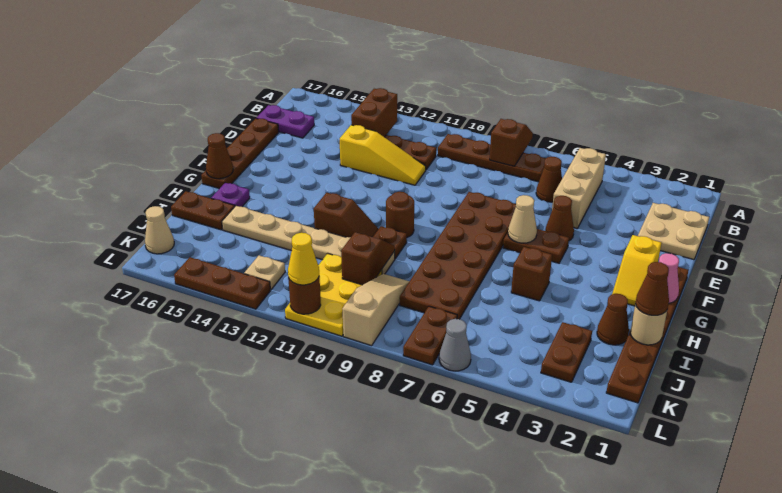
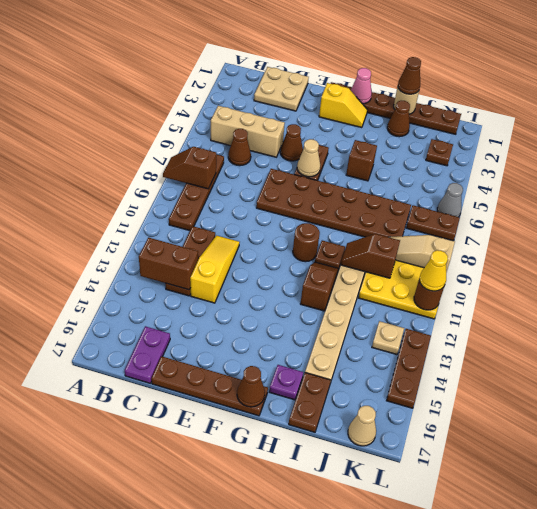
brown plate J3:K3 level 1 -> brown plate K3 level 1

